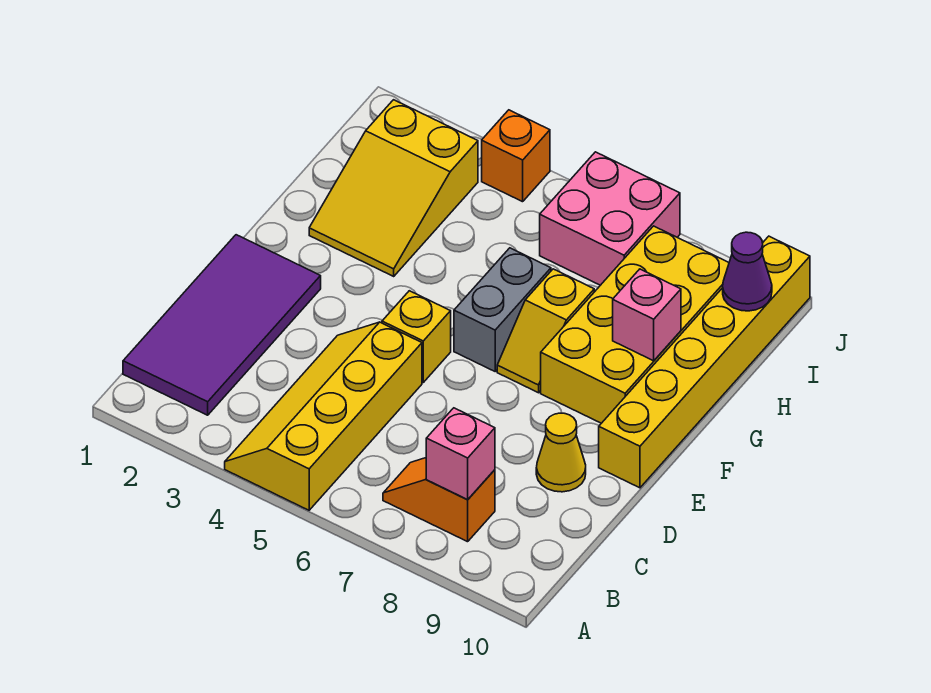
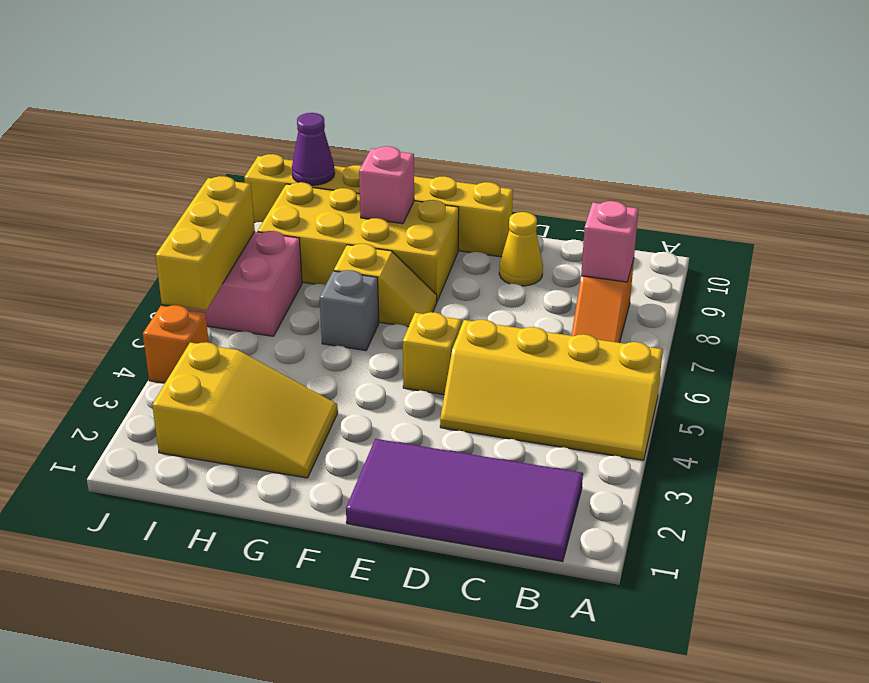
grey brick F6:G6 level 1 -> grey brick G6 level 1
none -> yellow brick J5:J7 level 2

